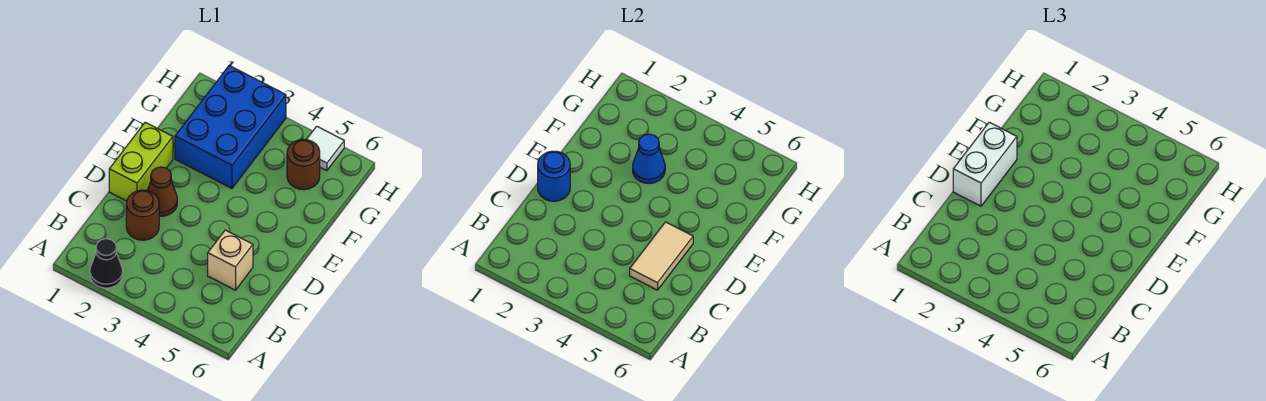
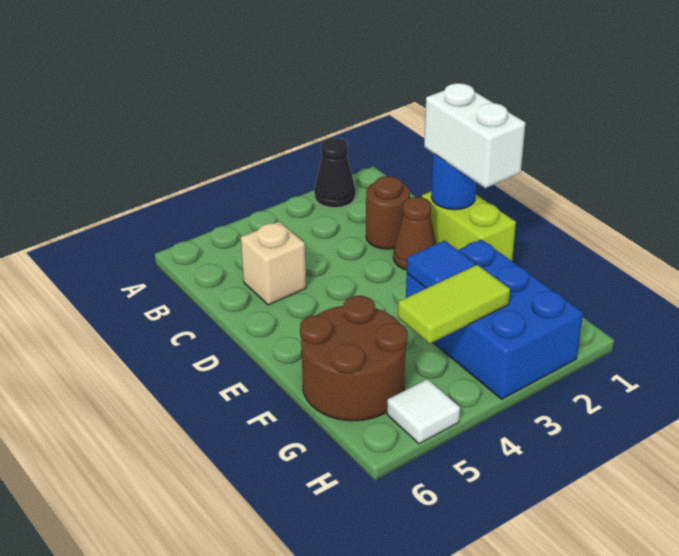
tan tile C5:D5 level 2 -> none
blue cone F3 level 2 -> blue tile F3 level 2
none -> lime tile G3:G4 level 2
brown round brick G5 level 1 -> brown round brick F5:G6 level 1

